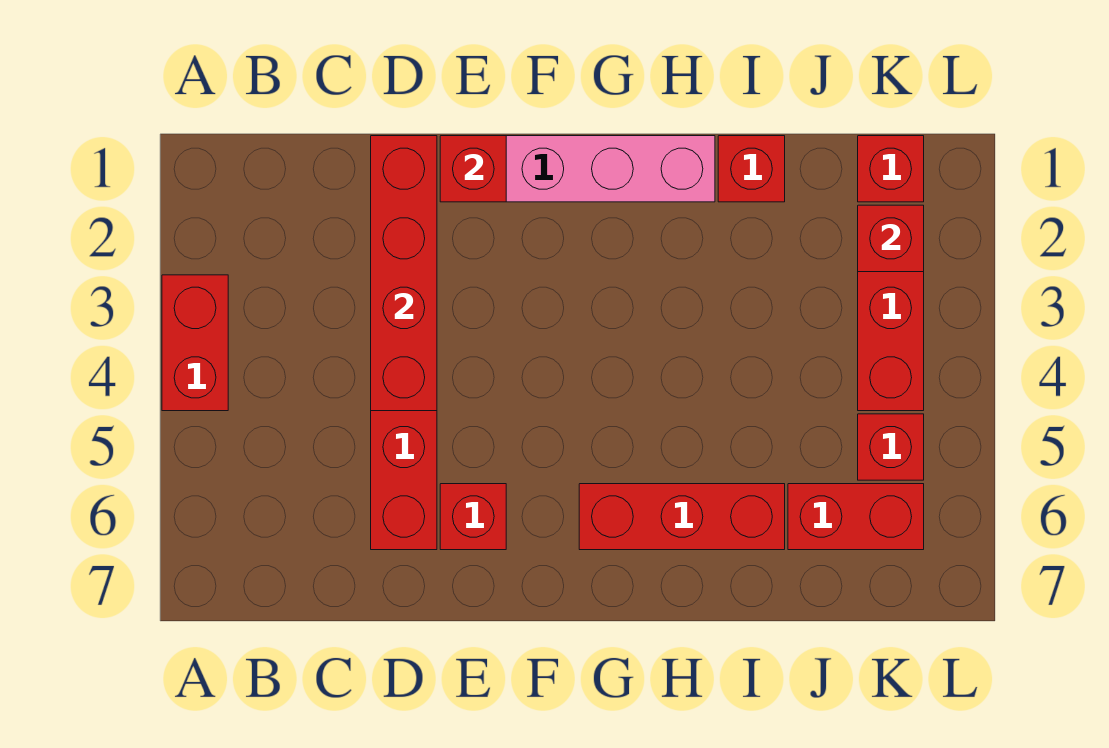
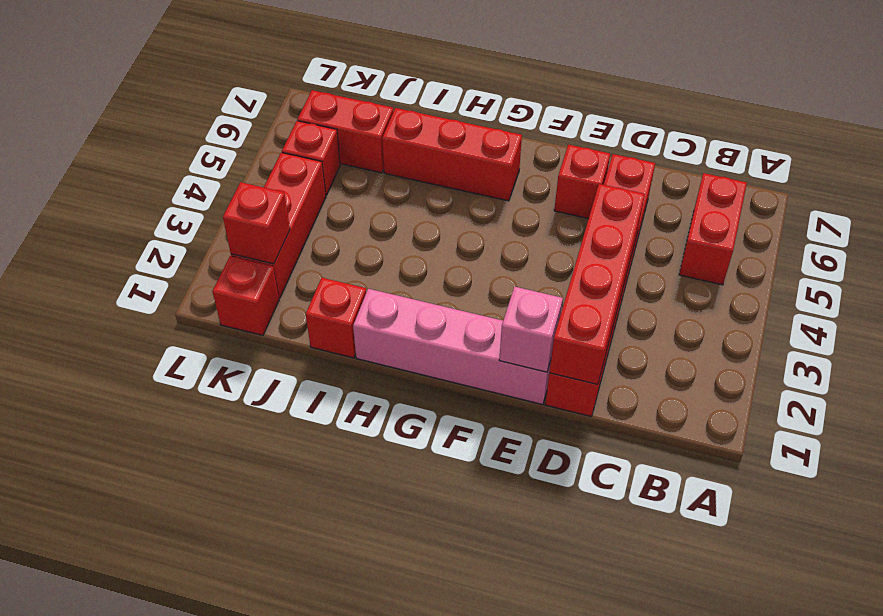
red brick A3:A4 level 1 -> red brick B5:B6 level 1
red brick E1 level 2 -> pink brick E1 level 2

